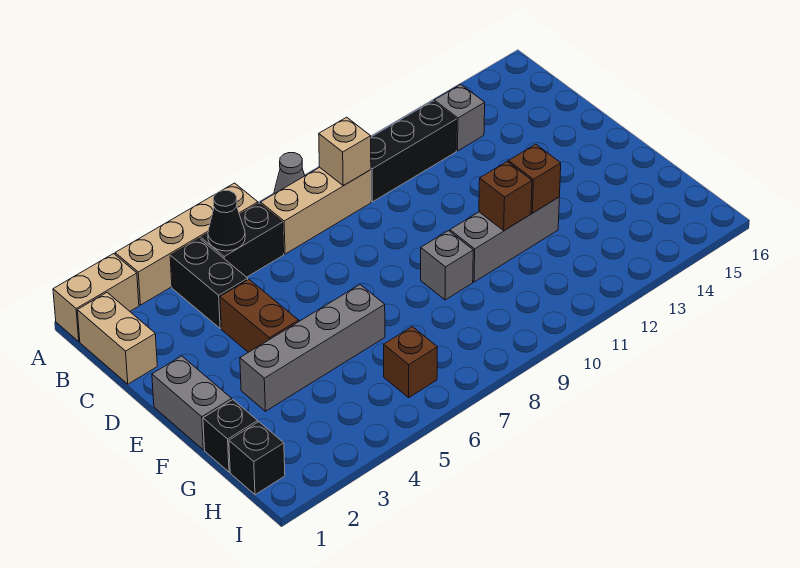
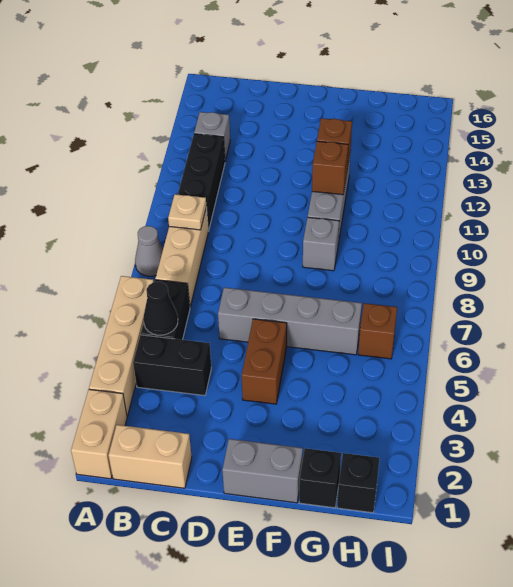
tan brick B9 level 2 -> tan plate B9 level 2
brown brick D4:E4 level 1 -> brown brick E4:E5 level 1
grey brick F3:F6 level 1 -> grey brick D6:G6 level 1

